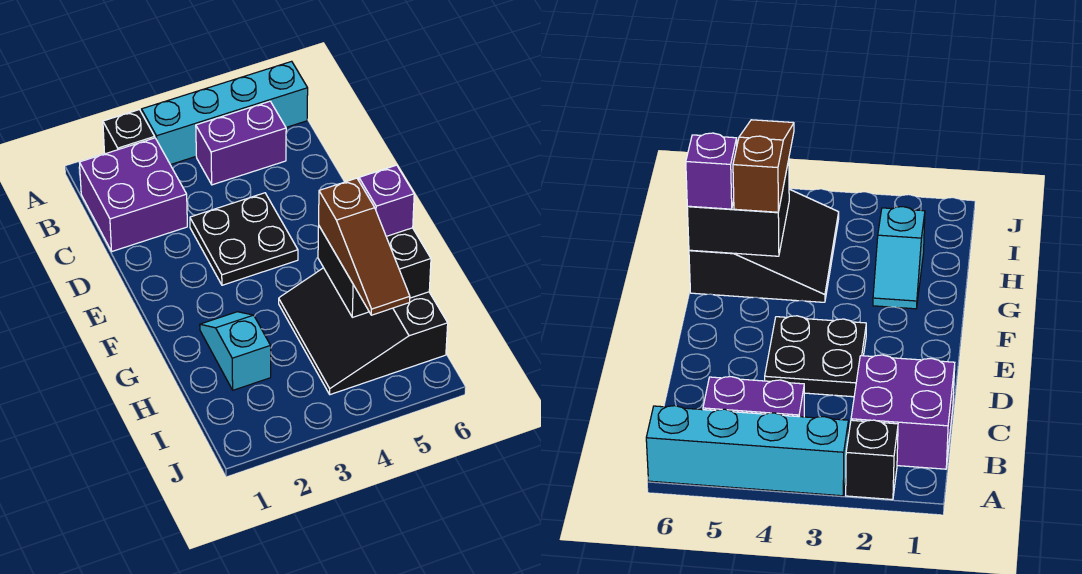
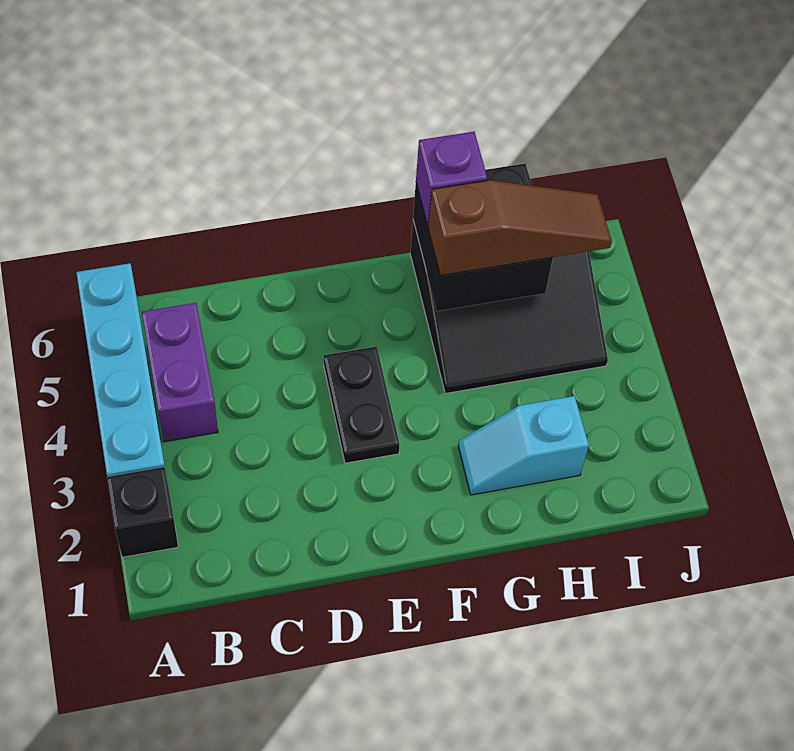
purple brick B1:C2 level 1 -> none
black plate D3:E4 level 1 -> black plate E3:E4 level 1

